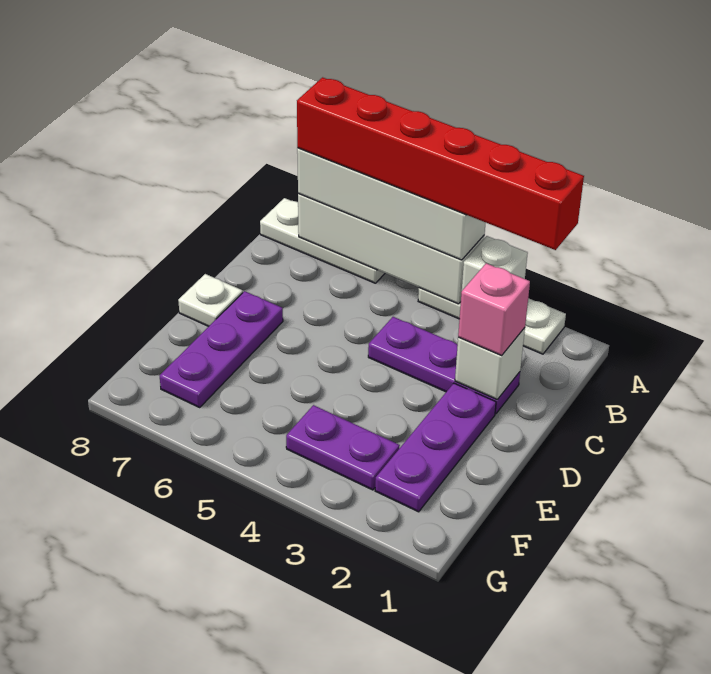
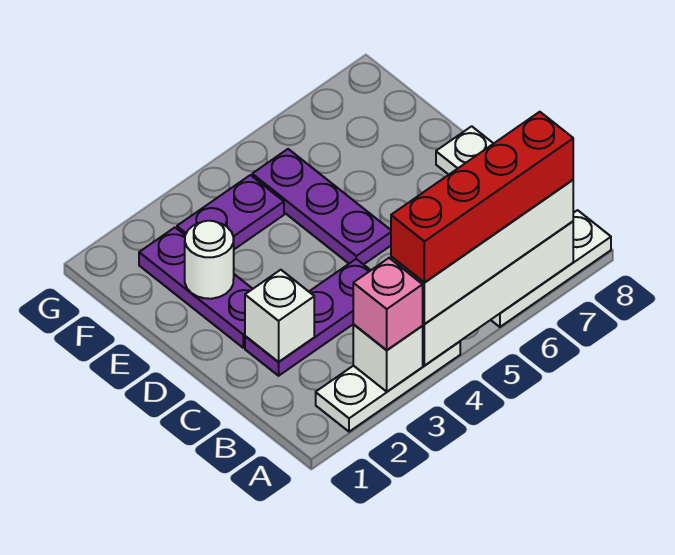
red brick A2:A7 level 4 -> red brick A4:A7 level 4
pink brick C2 level 3 -> pink brick A3 level 3
purple plate D7:F7 level 1 -> purple plate D5:F5 level 1
none -> white round brick E2 level 2

